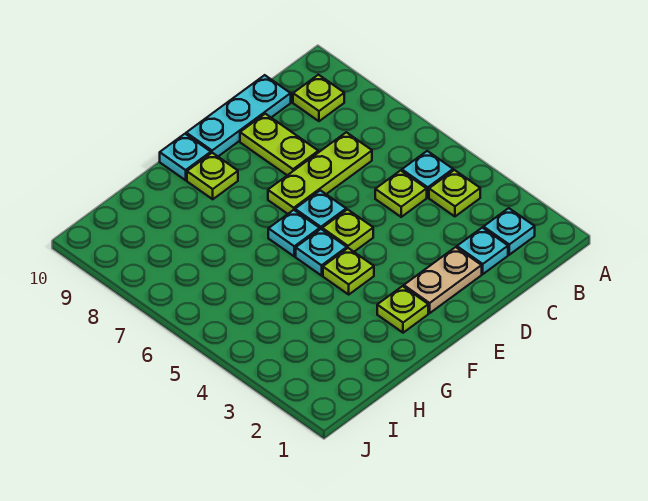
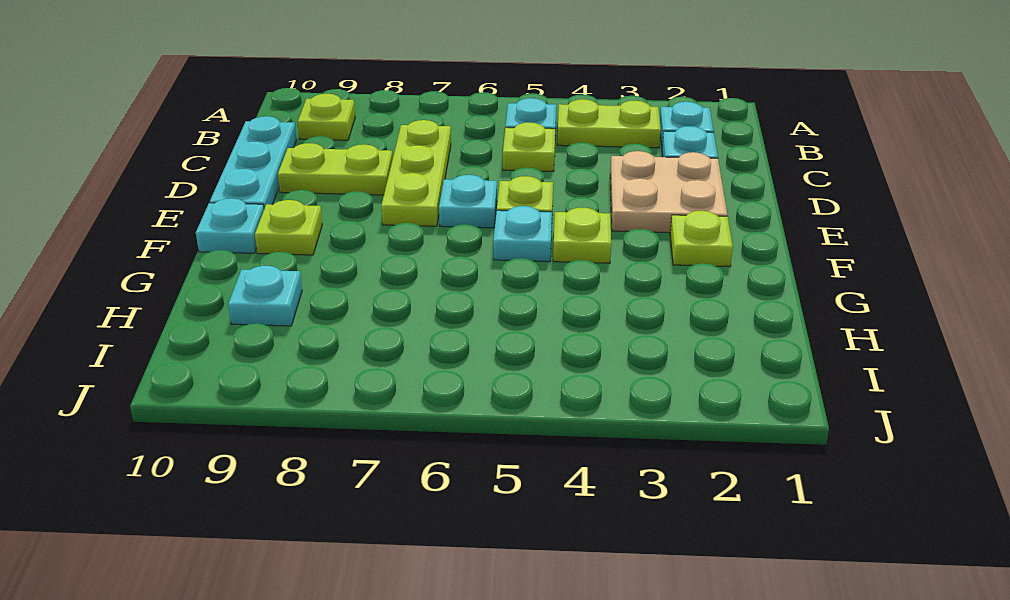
lime plate B4 level 1 -> lime plate B3:B4 level 1
tan plate D2:E2 level 1 -> tan plate D2:E3 level 1
cyan plate F6 level 1 -> cyan plate H9 level 1

